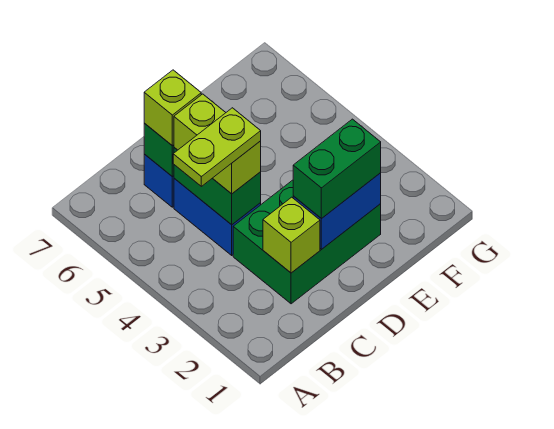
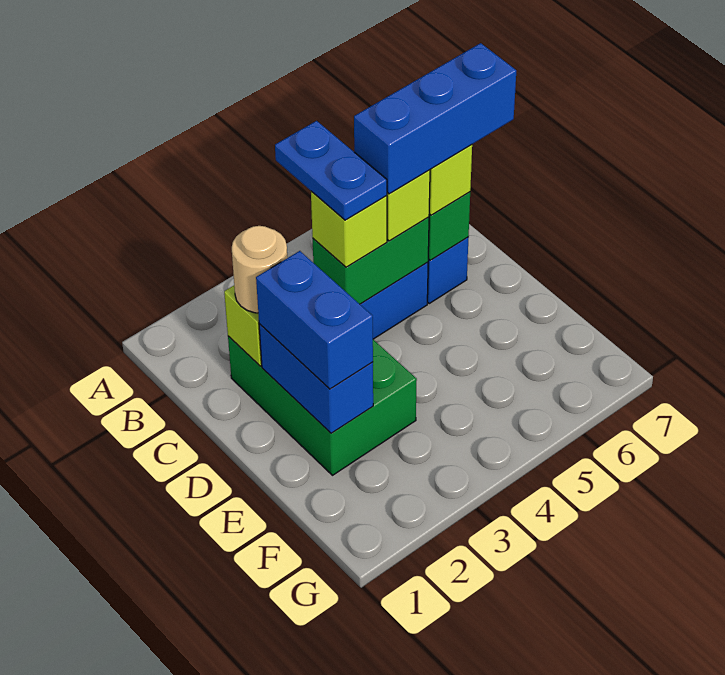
lime plate B4:C4 level 4 -> blue plate B4:C4 level 4
none -> tan round brick C2 level 3
none -> blue brick C5:C7 level 4
green brick D2:E2 level 3 -> blue brick D2:E2 level 3

